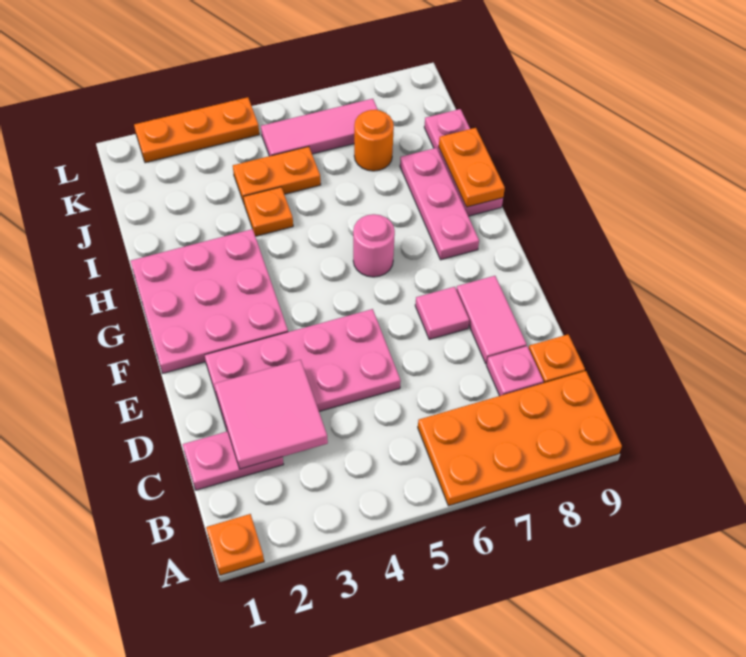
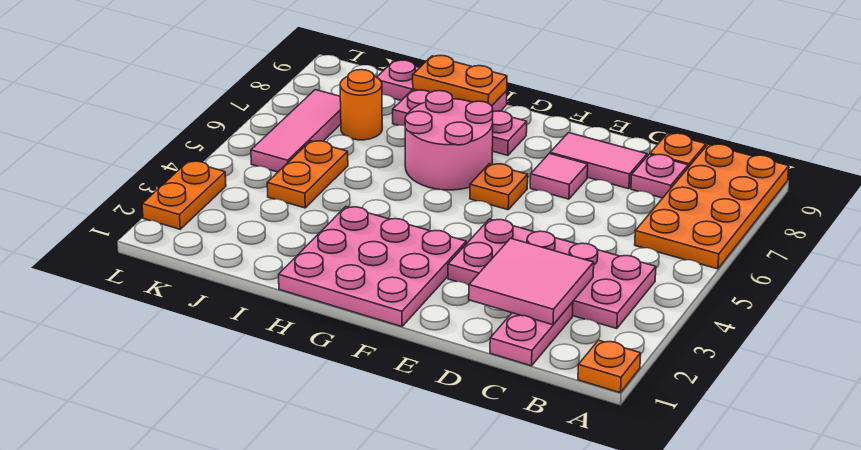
pink plate D2:E5 level 1 -> pink plate B3:E4 level 1
pink round brick G6 level 1 -> pink round brick G6:H7 level 1
orange plate I4 level 1 -> orange plate F6 level 1
orange plate L2:L4 level 1 -> orange plate L2:L3 level 1

